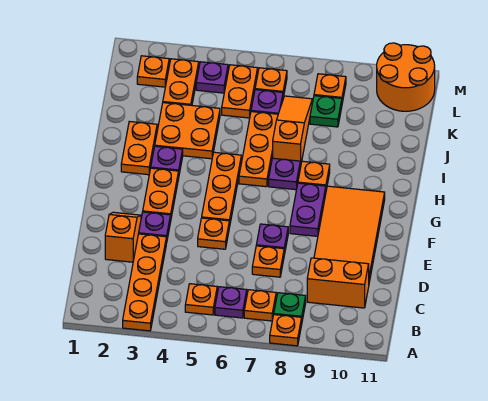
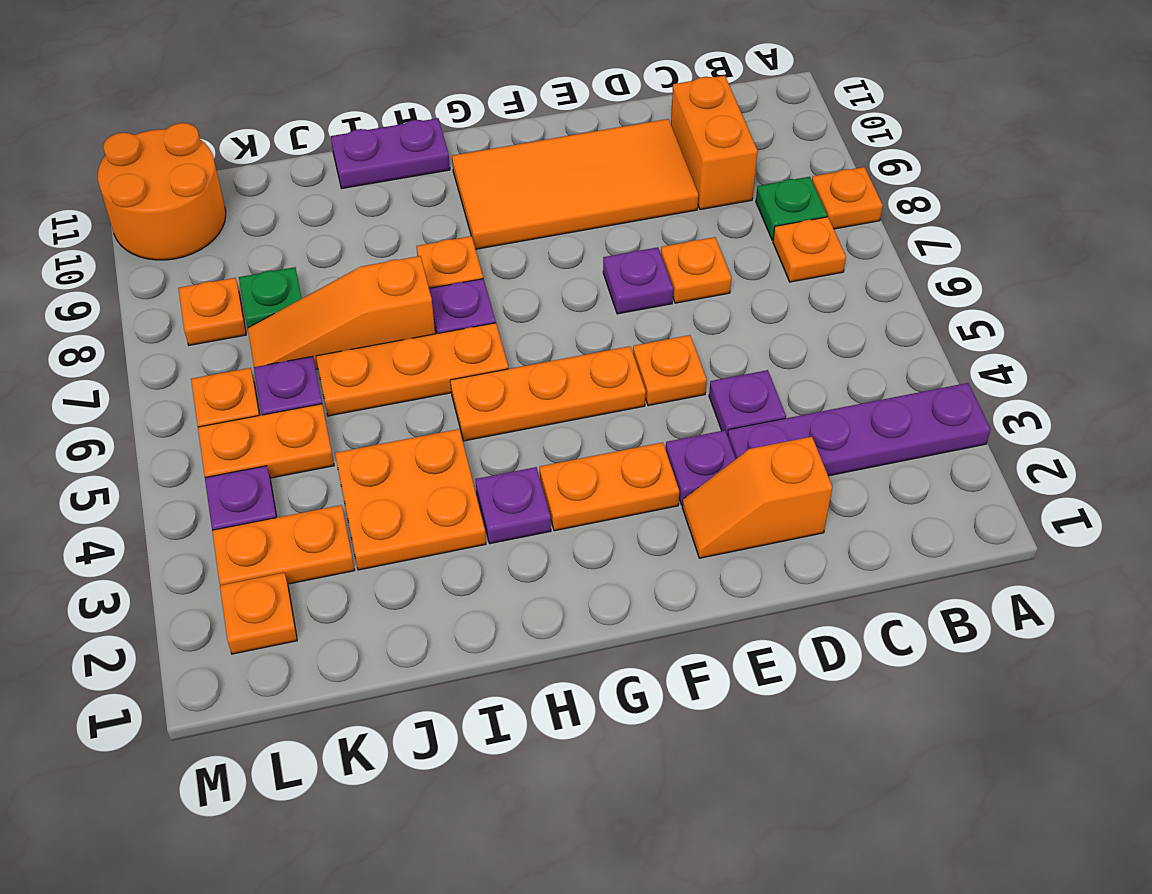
orange plate A3:D3 level 1 -> purple plate A3:D3 level 1
orange plate B5 level 1 -> none
purple plate B6 level 1 -> purple plate D4 level 1
purple plate F8:G8 level 1 -> purple plate H11:I11 level 1
orange plate H2:I2 level 1 -> none

